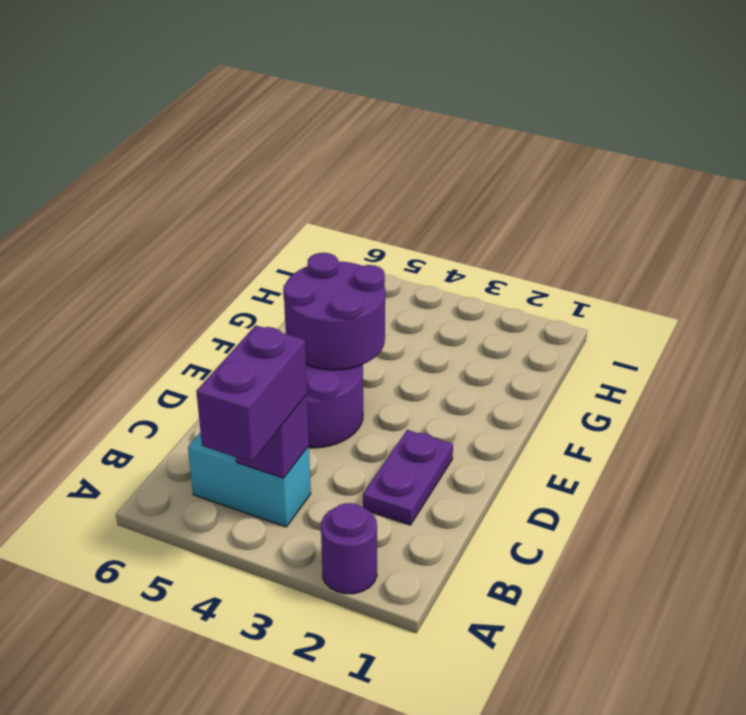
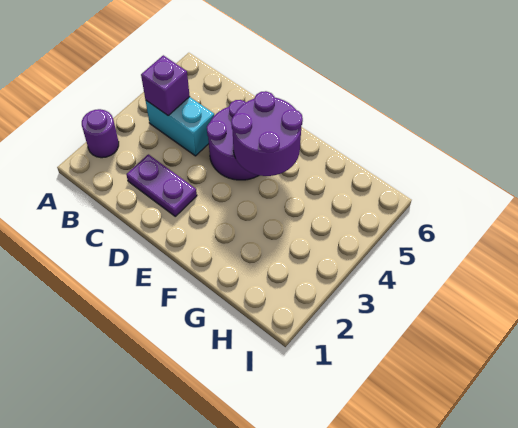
purple brick A4:B4 level 3 -> none
cyan brick B4:B5 level 1 -> cyan brick B4:C4 level 1

